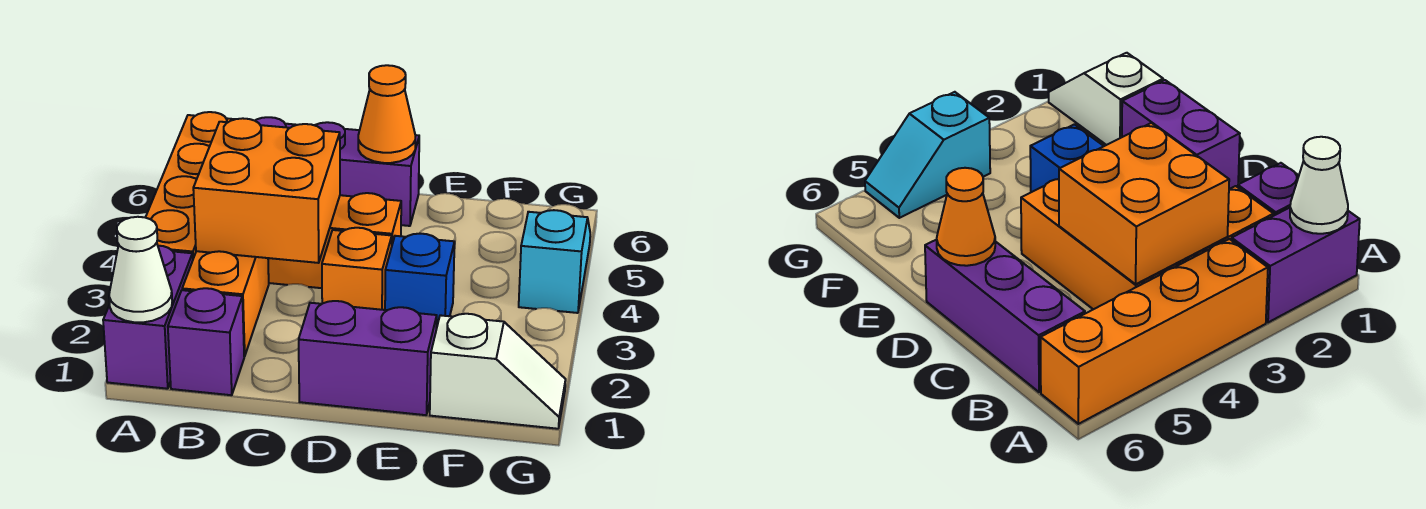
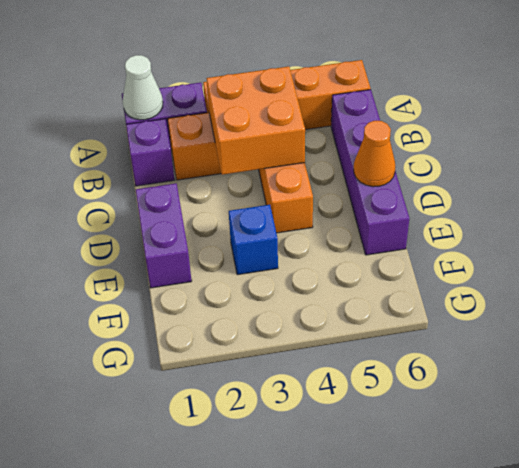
purple brick B6:D6 level 1 -> purple brick B6:E6 level 1
orange brick D3 level 1 -> none
white slope F1:G1 level 1 top F -> none
cyan slope G4:G5 level 1 top 4 -> none

